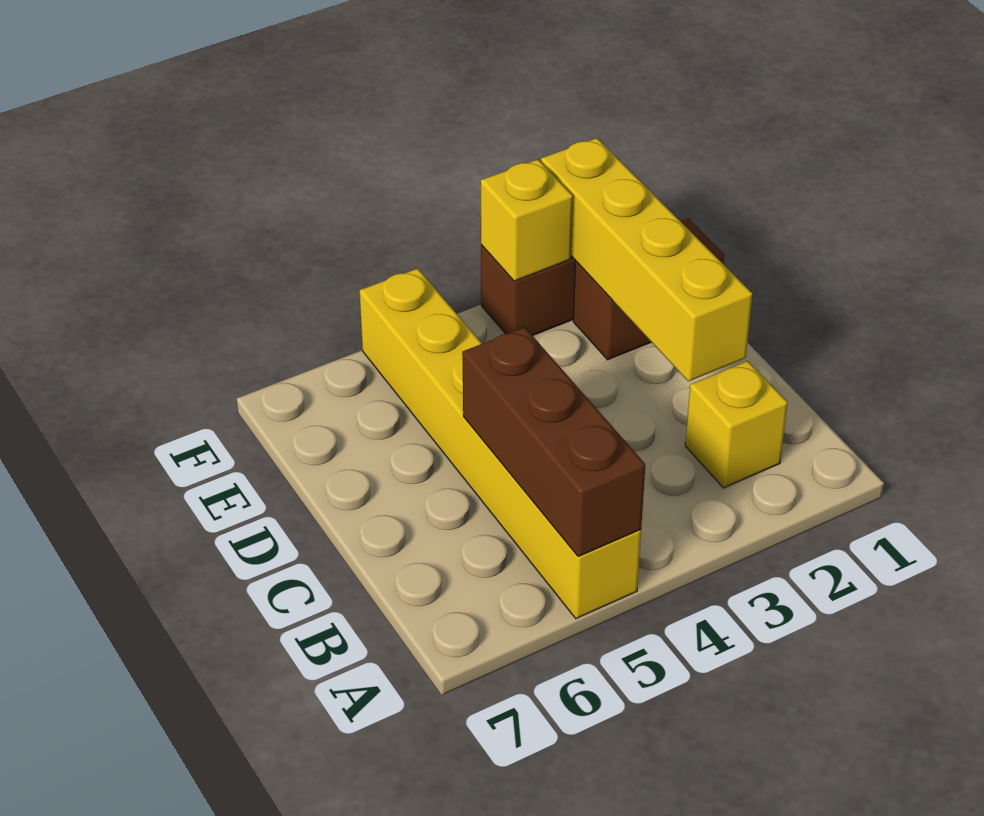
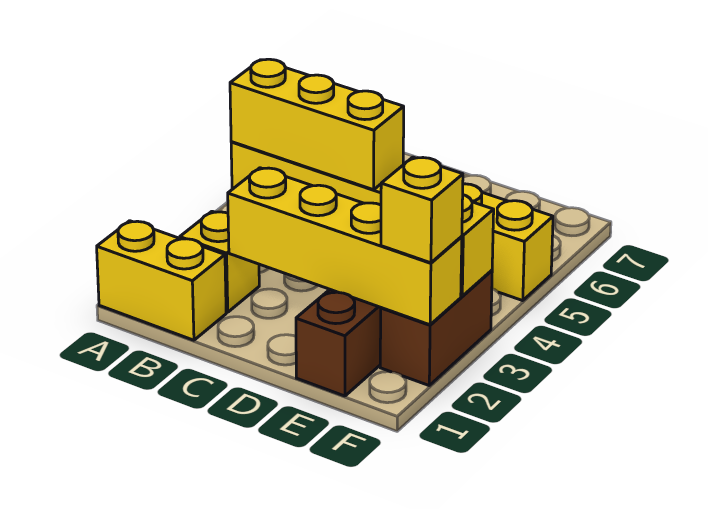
none -> yellow brick A1:B1 level 1
brown brick A5:C5 level 2 -> yellow brick A5:C5 level 2
none -> yellow brick F2 level 3

